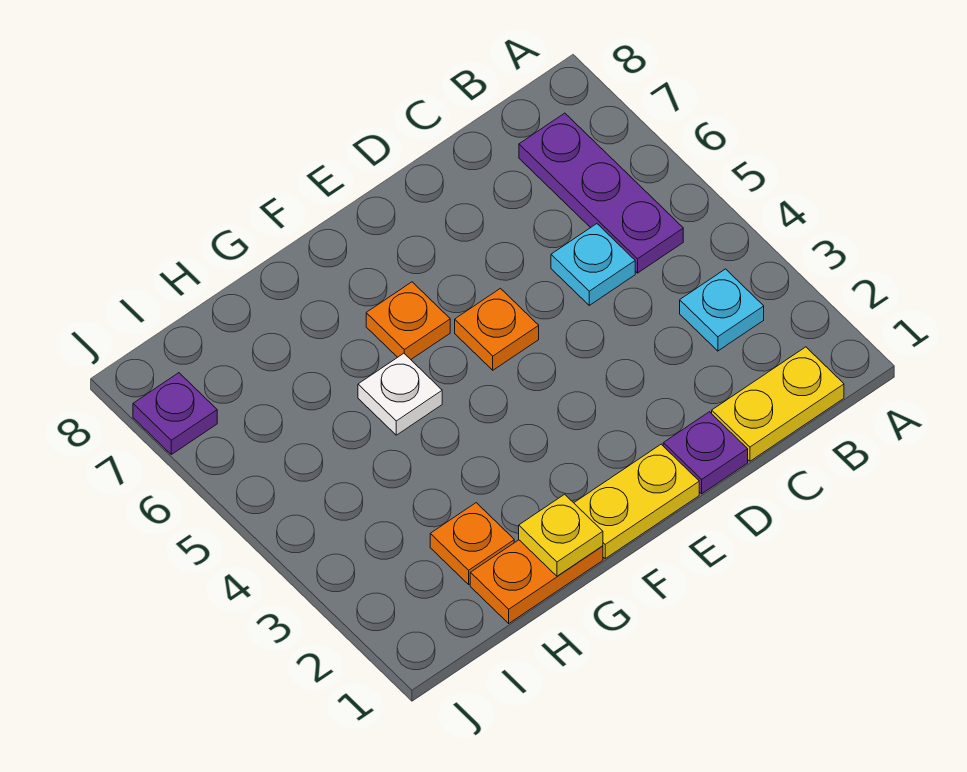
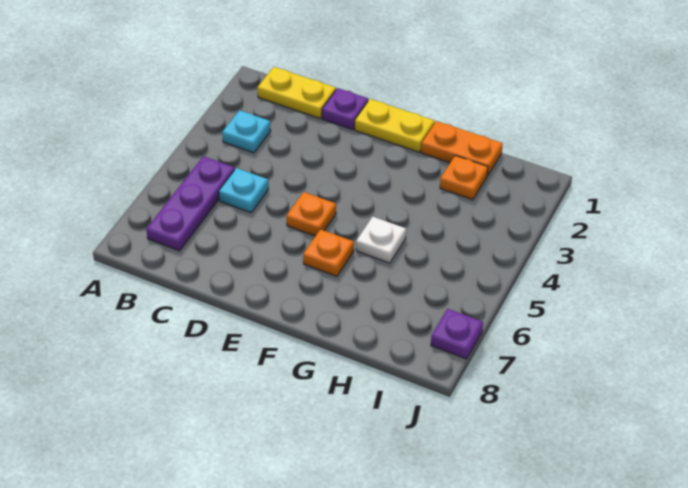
yellow plate G1 level 2 -> none

